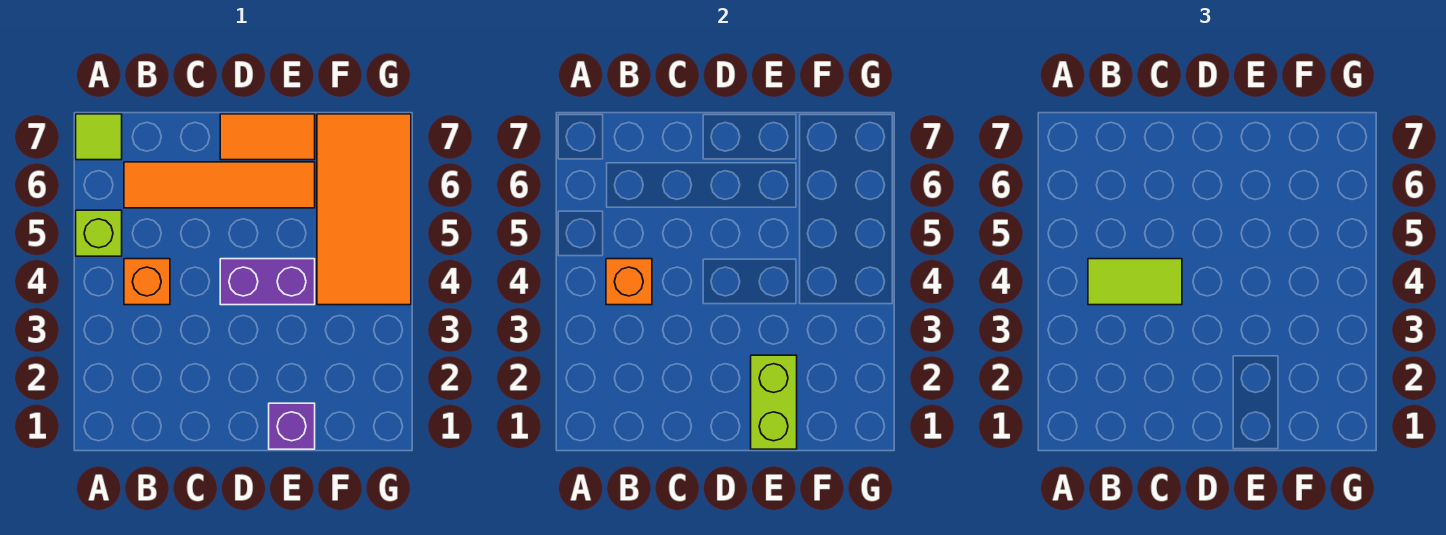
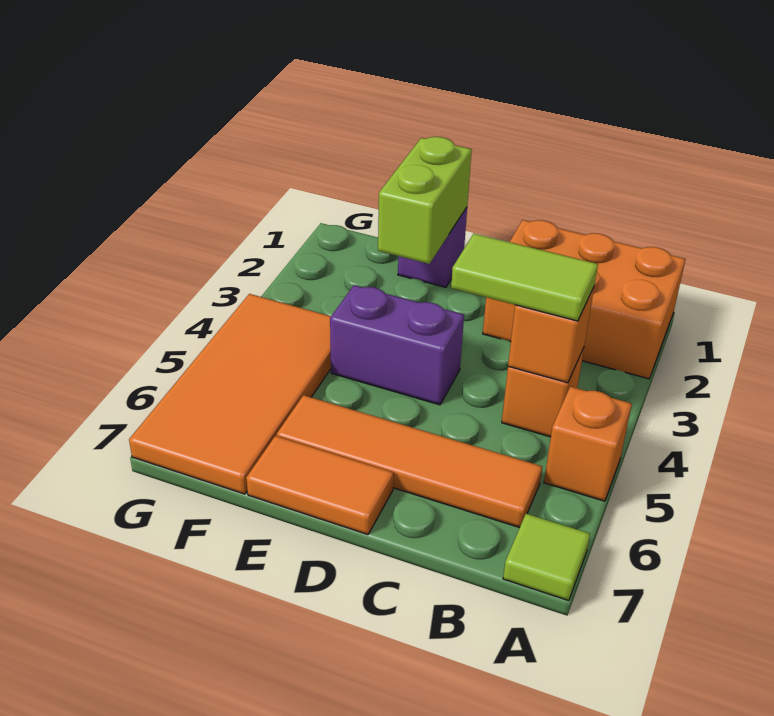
none -> orange brick A1:C2 level 1
lime brick A5 level 1 -> orange brick A5 level 1

